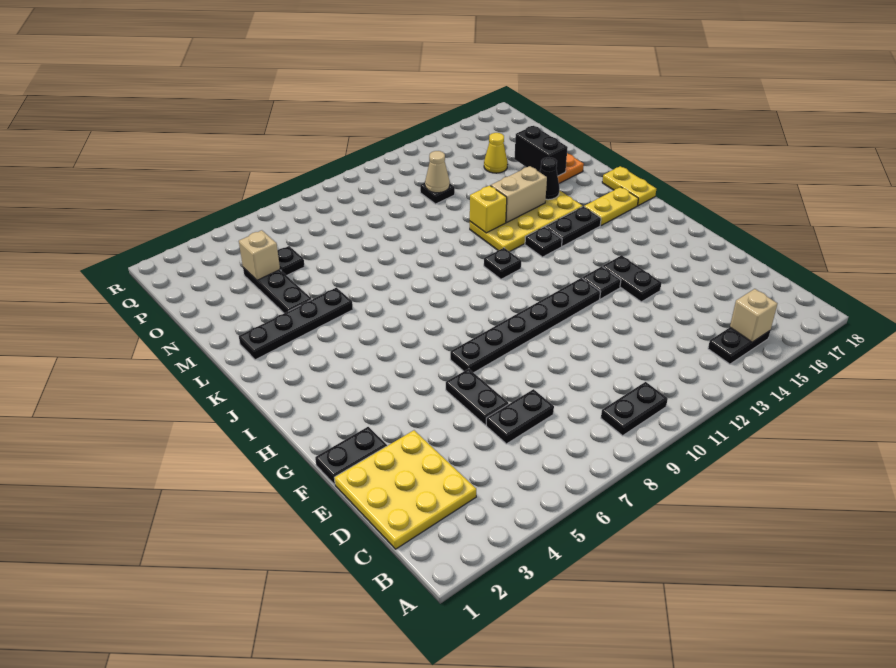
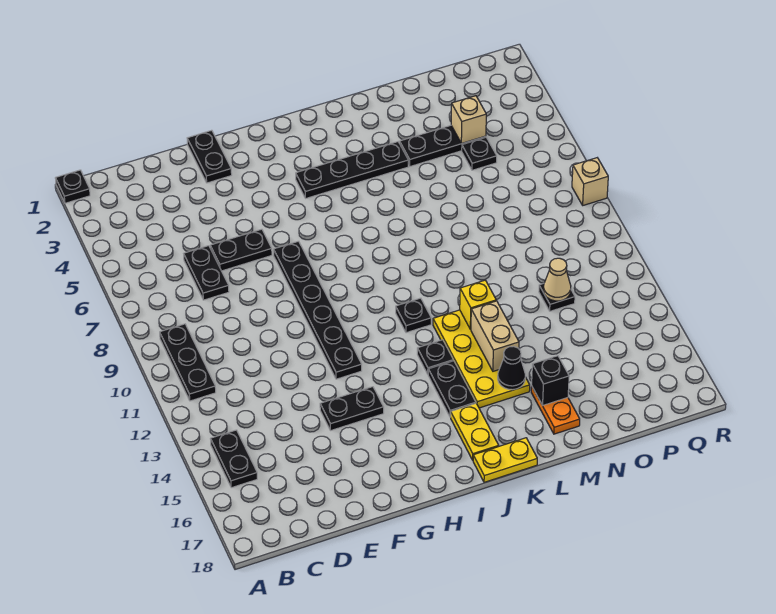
black plate B9:B10 level 1 -> black plate B9:B11 level 1
tan brick B15 level 2 -> tan brick R8 level 1
yellow plate C1:E3 level 1 -> none
black plate G13 level 1 -> black plate A1 level 1
black plate L2:L5 level 1 -> black plate I4:L4 level 1
black brick M16:N16 level 2 -> black brick M16 level 2
yellow cone O15 level 1 -> none

